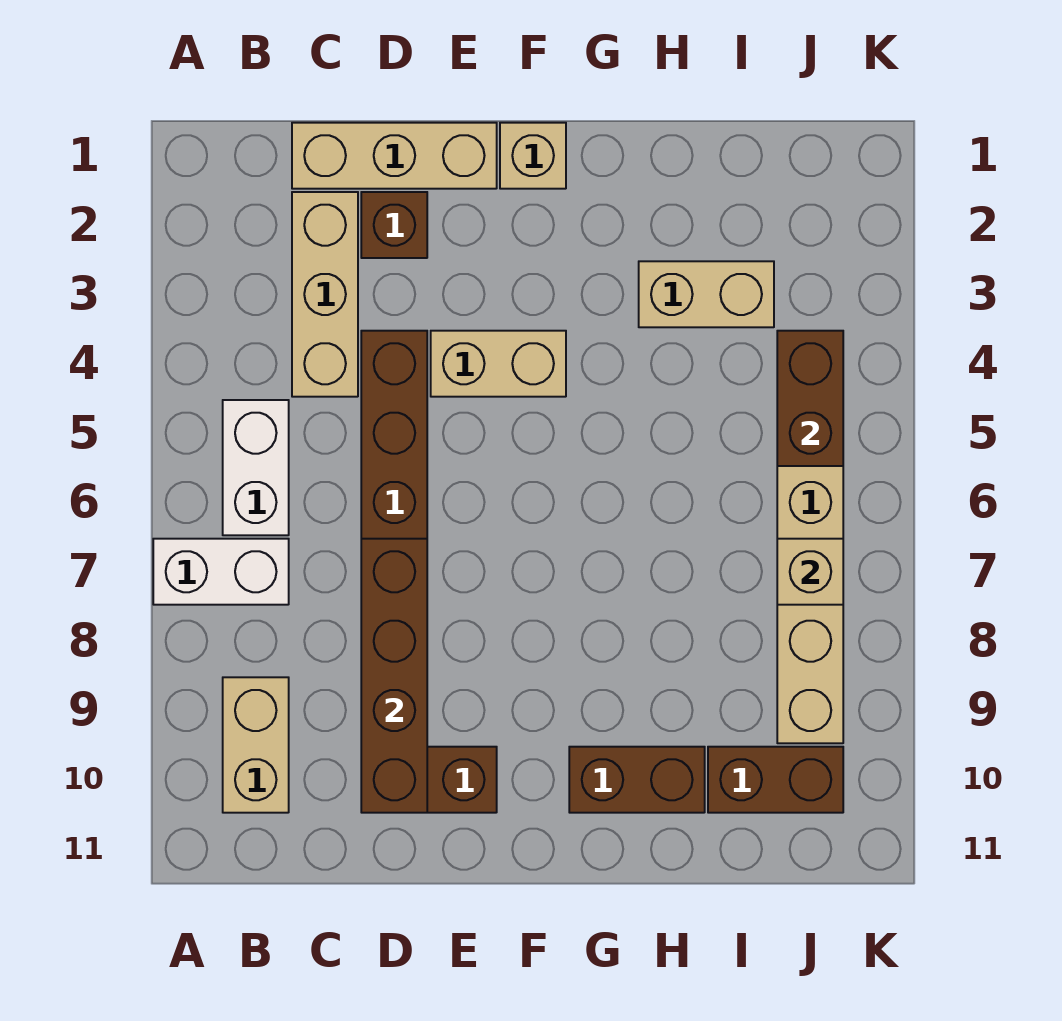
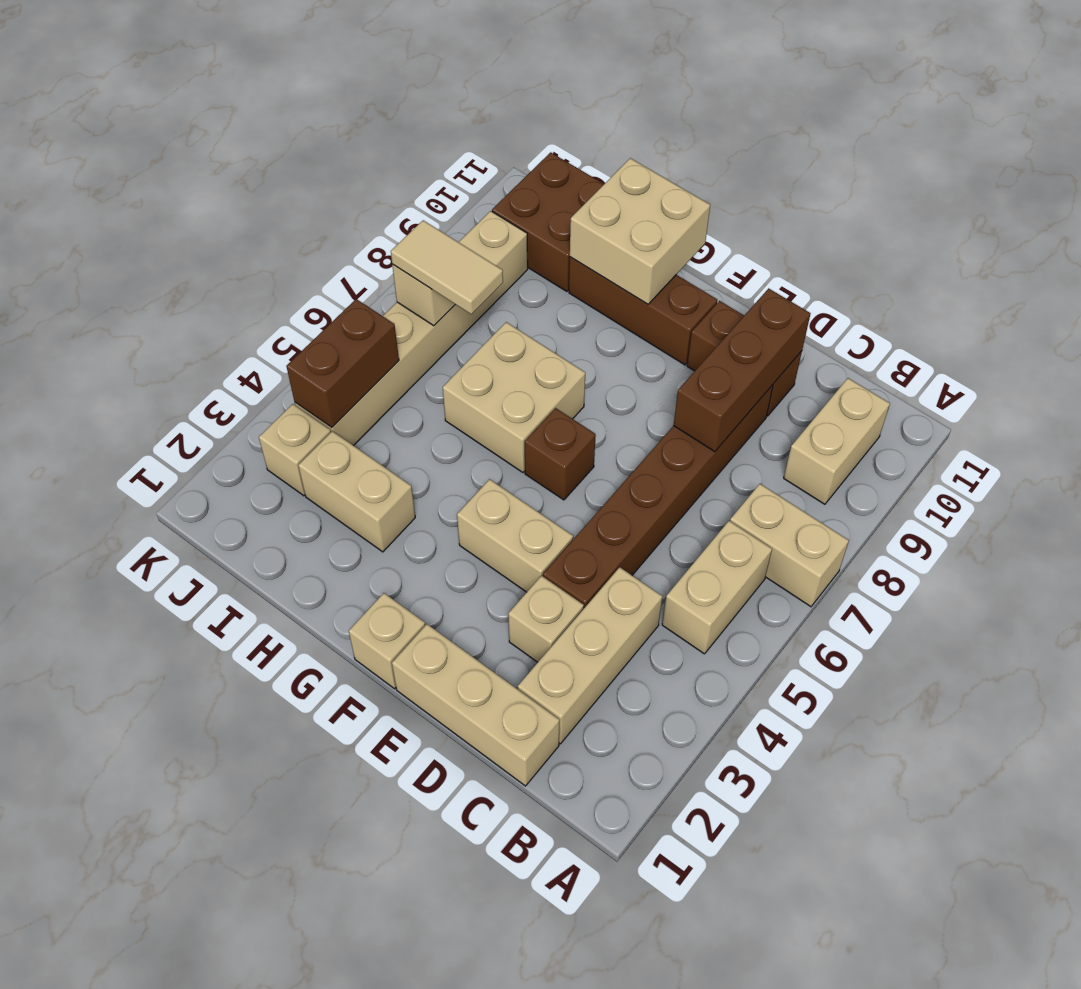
white brick A7:B7 level 1 -> tan brick A7:B7 level 1
white brick B5:B6 level 1 -> tan brick B5:B6 level 1
brown brick D2 level 1 -> brown brick F6 level 1
none -> tan brick D3 level 1
brown brick D7:D10 level 2 -> brown brick D8:D10 level 2
none -> tan brick G6:H7 level 1
brown brick G10:H10 level 1 -> brown brick F10:H10 level 1
none -> tan brick G10:H11 level 2
none -> tan tile I7:J7 level 3
brown brick I10:J10 level 1 -> brown brick I10:J11 level 1
none -> tan brick J3 level 1

